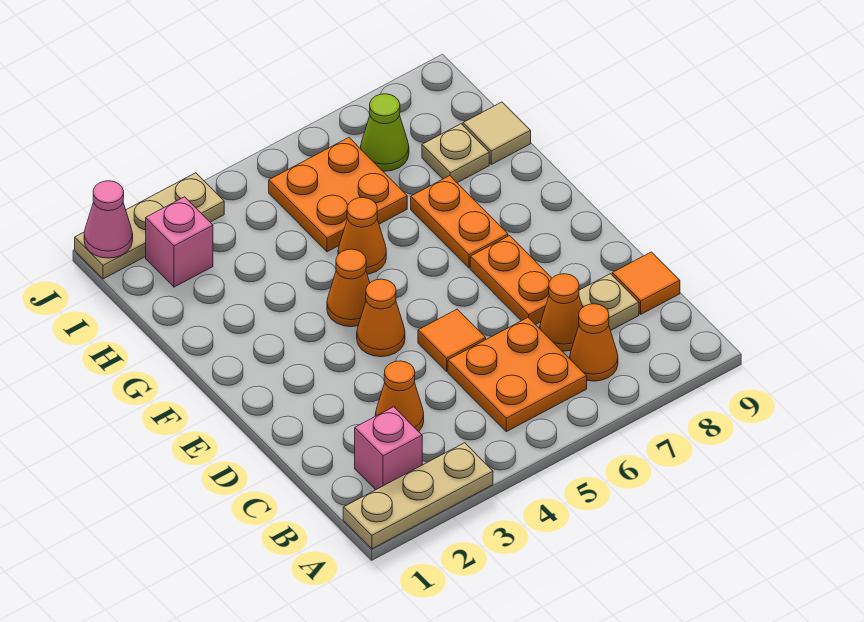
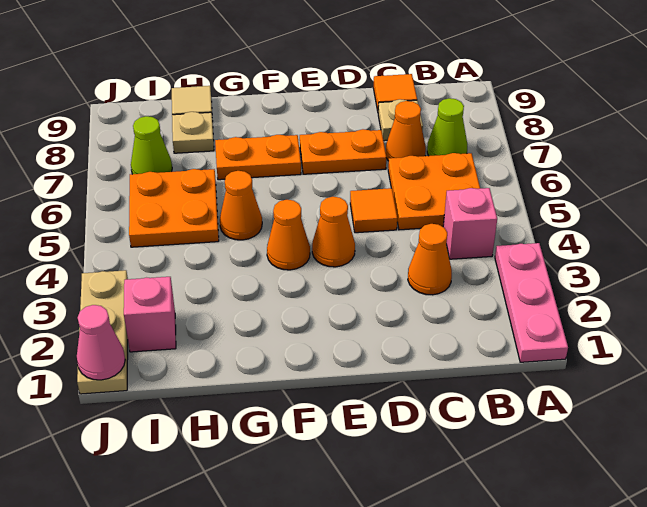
tan plate A1:A3 level 1 -> pink plate A1:A3 level 1
pink brick B2 level 1 -> pink brick B4 level 1
orange cone B7 level 1 -> lime cone B7 level 1

